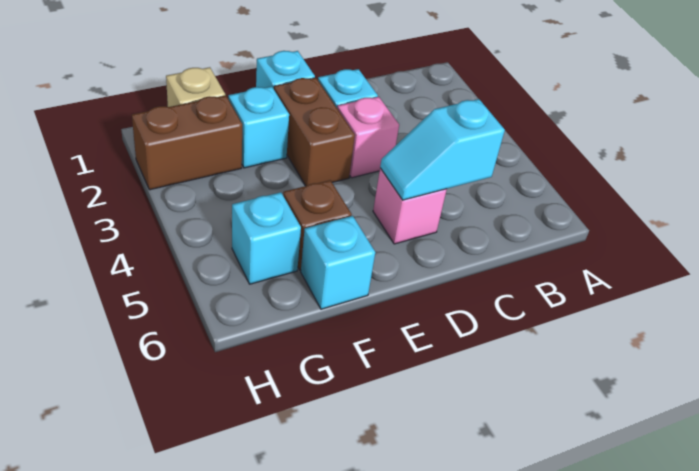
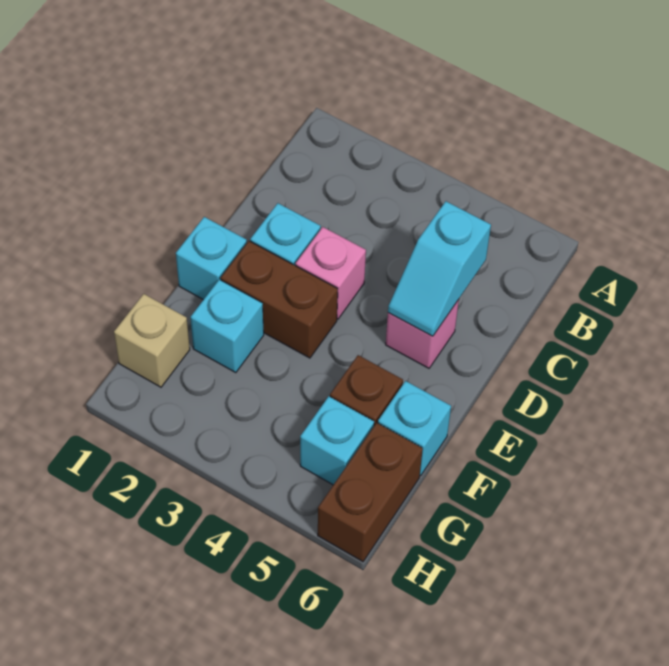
brown brick G2:H2 level 1 -> brown brick G6:H6 level 1

